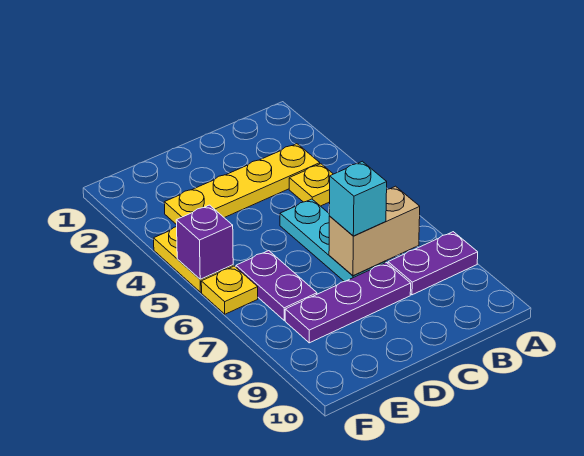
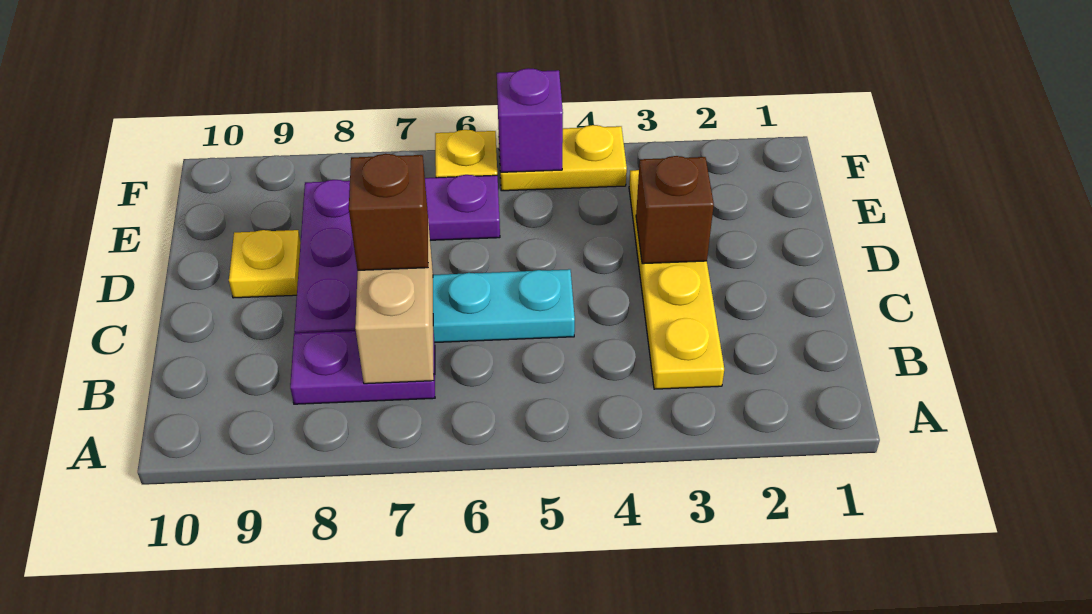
purple plate A8:B8 level 1 -> purple plate B7:B8 level 1
yellow plate B4 level 1 -> yellow plate D9 level 1
cyan brick C7 level 3 -> brown brick C7 level 3
none -> brown brick D3 level 2

